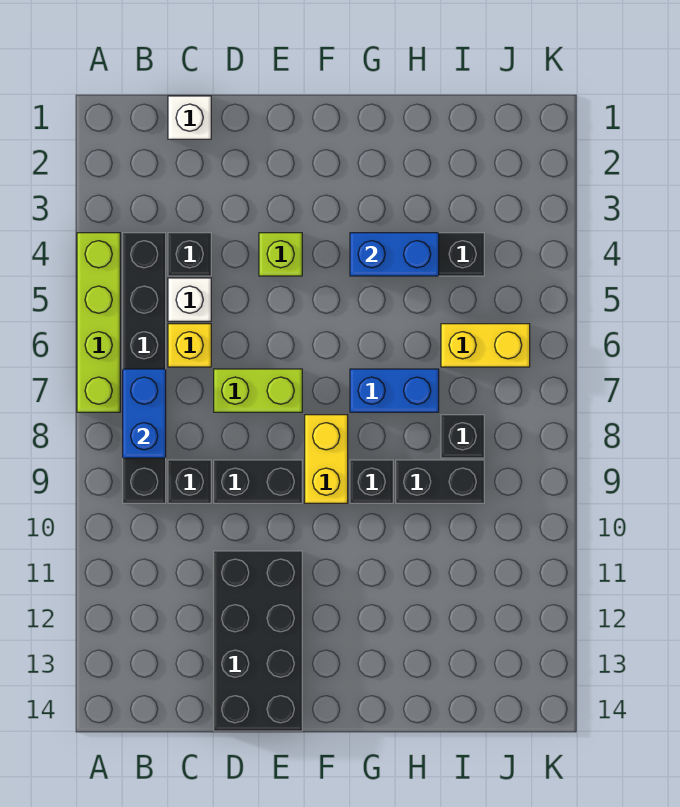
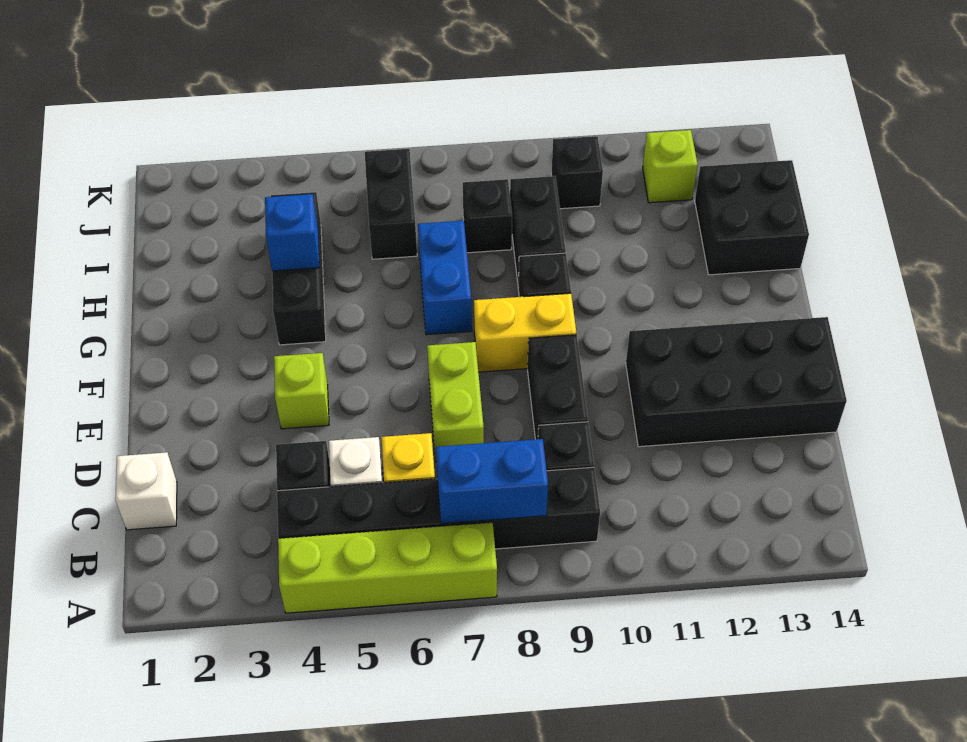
blue brick G4:H4 level 2 -> blue brick H4 level 2
none -> black brick H13:I14 level 1
yellow brick I6:J6 level 1 -> black brick I6:J6 level 1
none -> black brick J10 level 1
none -> lime brick J12 level 1

